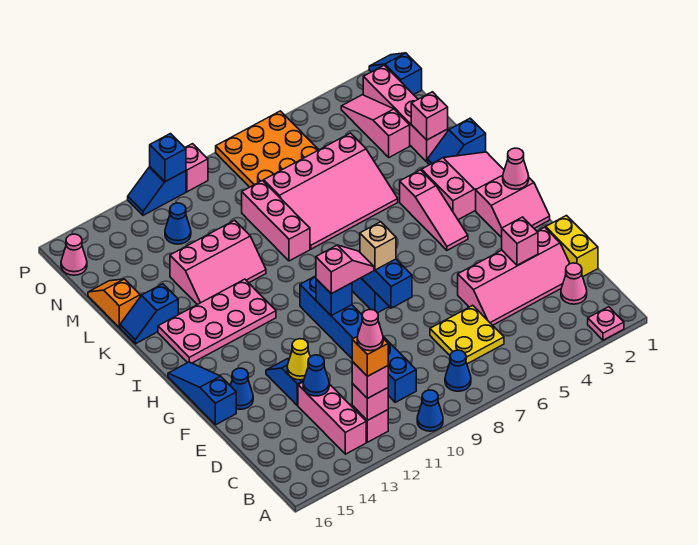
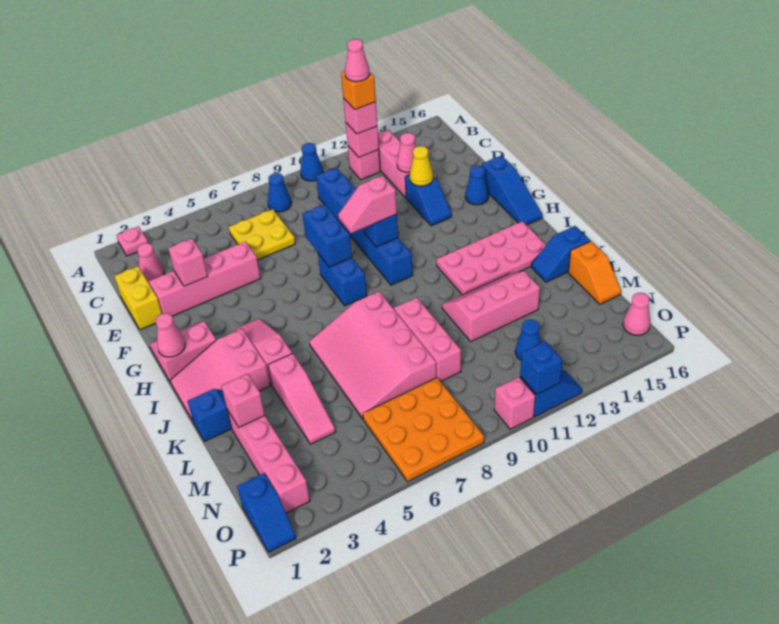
blue cone D13 level 2 -> pink cone D13 level 2
tan brick G8 level 3 -> none
pink slope K5:M8 level 1 top M -> pink slope J6:M8 level 1 top 8
blue slope K15:K16 level 1 top 15 -> blue slope K15:K16 level 1 top 16
pink slope M3:O3 level 1 top M -> pink slope K4:M4 level 1 top K

